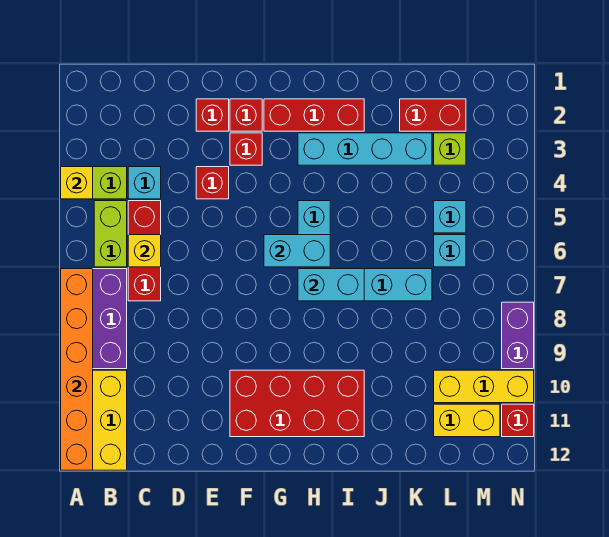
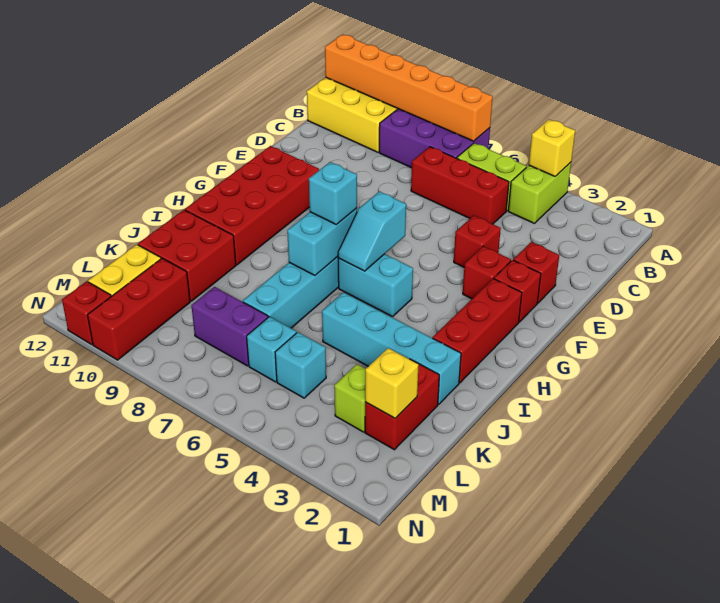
cyan brick C4 level 1 -> cyan brick H7 level 3
yellow brick C6 level 2 -> yellow brick L2 level 2
cyan brick G6:H6 level 2 -> cyan slope G6:H6 level 2 top G
cyan brick H3:K3 level 1 -> cyan brick J2:J5 level 1
none -> red brick J10:K11 level 1
yellow brick L10:N10 level 1 -> red brick L10:N10 level 1
purple brick N8:N9 level 1 -> purple brick L7:L8 level 1

